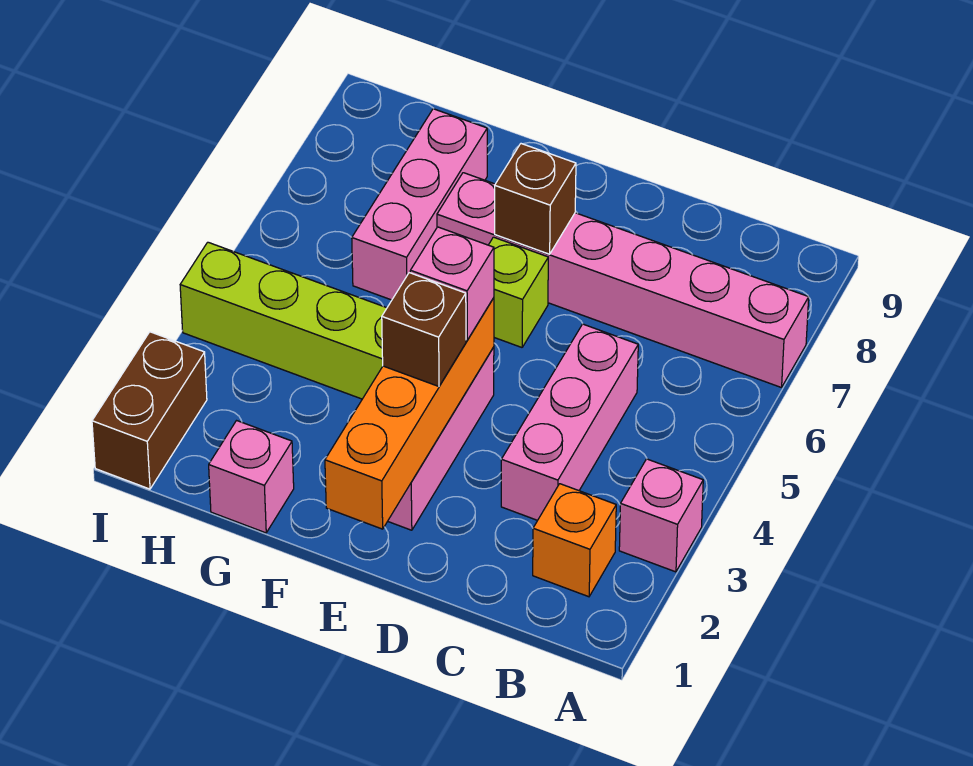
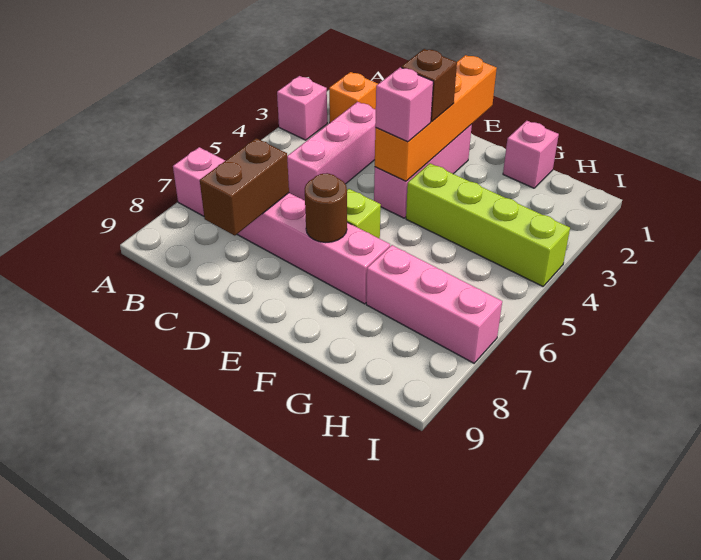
brown brick E7 level 2 -> brown round brick E7 level 2
pink brick G6:G8 level 1 -> pink brick G7:I7 level 1
brown brick I1:I2 level 1 -> brown brick C7:C8 level 2

